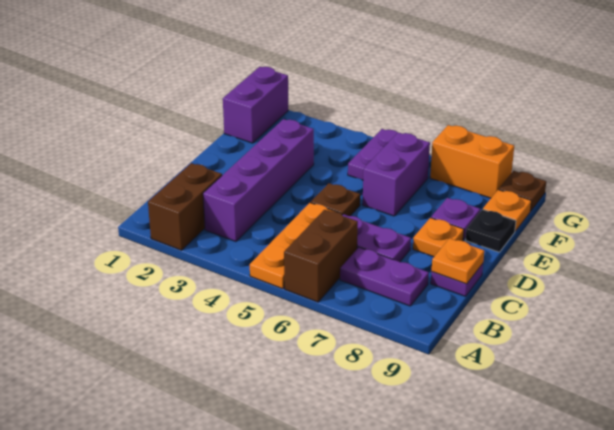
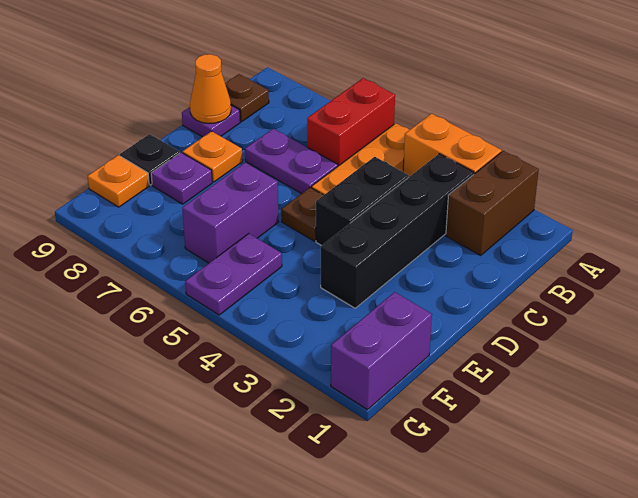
brown brick A6:B6 level 1 -> red brick A6:B6 level 1
purple brick B3:E3 level 1 -> black brick B3:E3 level 1
purple plate B7:B8 level 1 -> none
none -> black brick C4:D4 level 1
orange plate C9 level 2 -> orange cone C9 level 2
orange brick G7:G8 level 1 -> orange brick A3:A4 level 1
brown plate G9 level 1 -> brown plate B9 level 1

